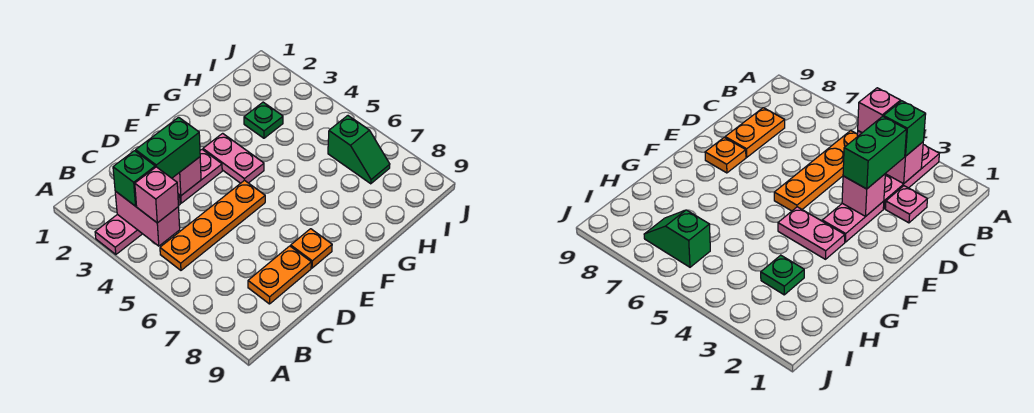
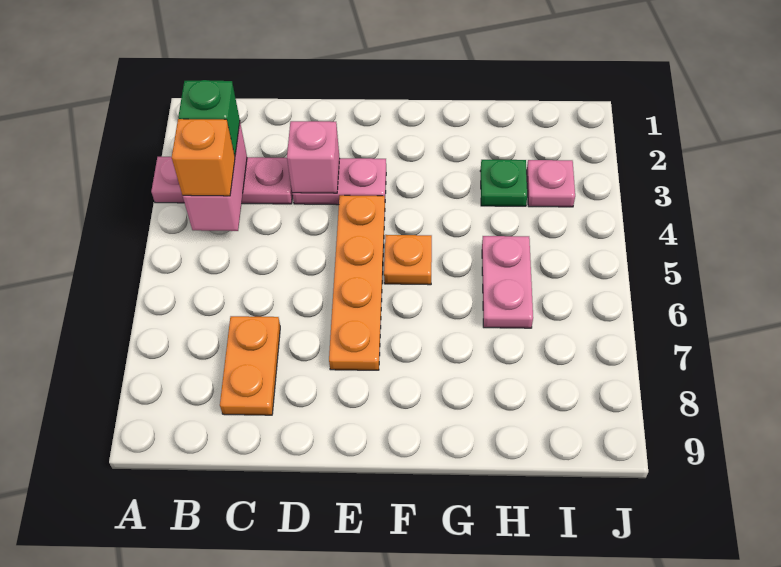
pink brick B4 level 3 -> orange brick B4 level 3
orange plate B5:E5 level 1 -> orange plate E4:E7 level 1
pink plate C2 level 1 -> pink plate I3 level 1
green brick C3:D3 level 3 -> none
orange plate C8:D8 level 1 -> orange plate C7:C8 level 1
orange plate E8 level 1 -> orange plate F5 level 1
pink plate F3:F4 level 1 -> pink plate H5:H6 level 1
green slope I6:I7 level 1 top 6 -> none

